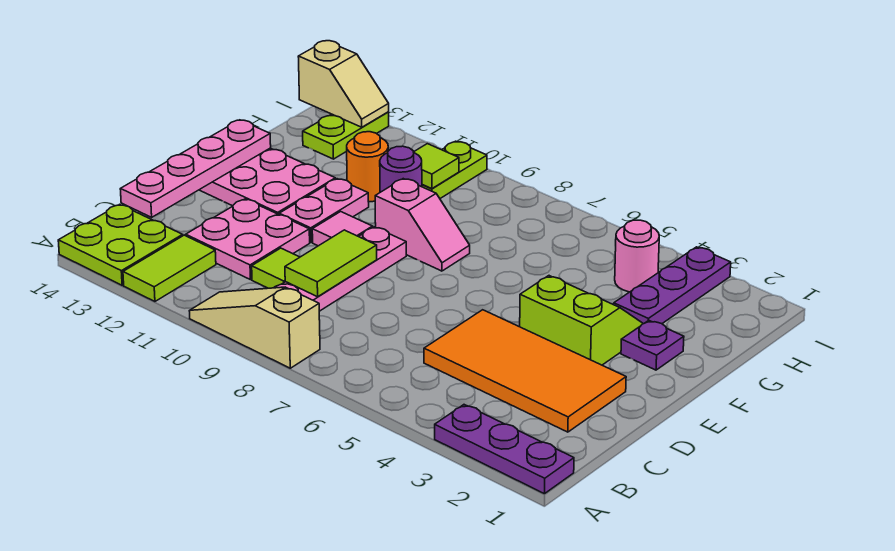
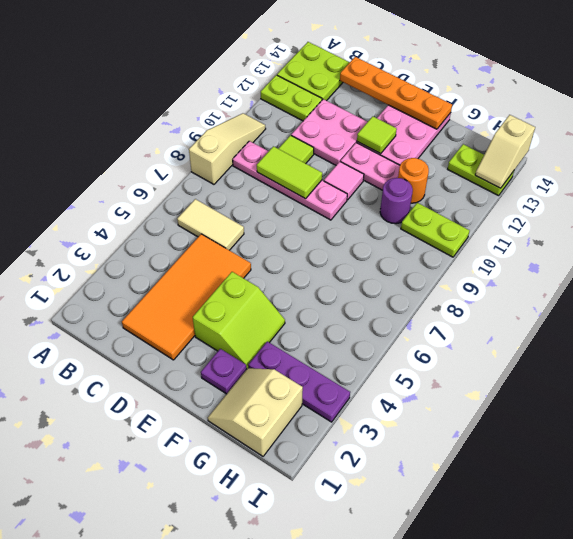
purple plate A1:A3 level 1 -> none
lime tile A12:B12 level 1 -> lime plate A12:B12 level 1
none -> tan tile B6:C6 level 1
pink plate C14:F14 level 2 -> orange plate C14:F14 level 2
pink slope F8:F9 level 1 top 9 -> none
none -> tan slope G1:H2 level 1 top H
pink round brick H4 level 1 -> none
lime tile H10 level 2 -> lime tile E12 level 2

